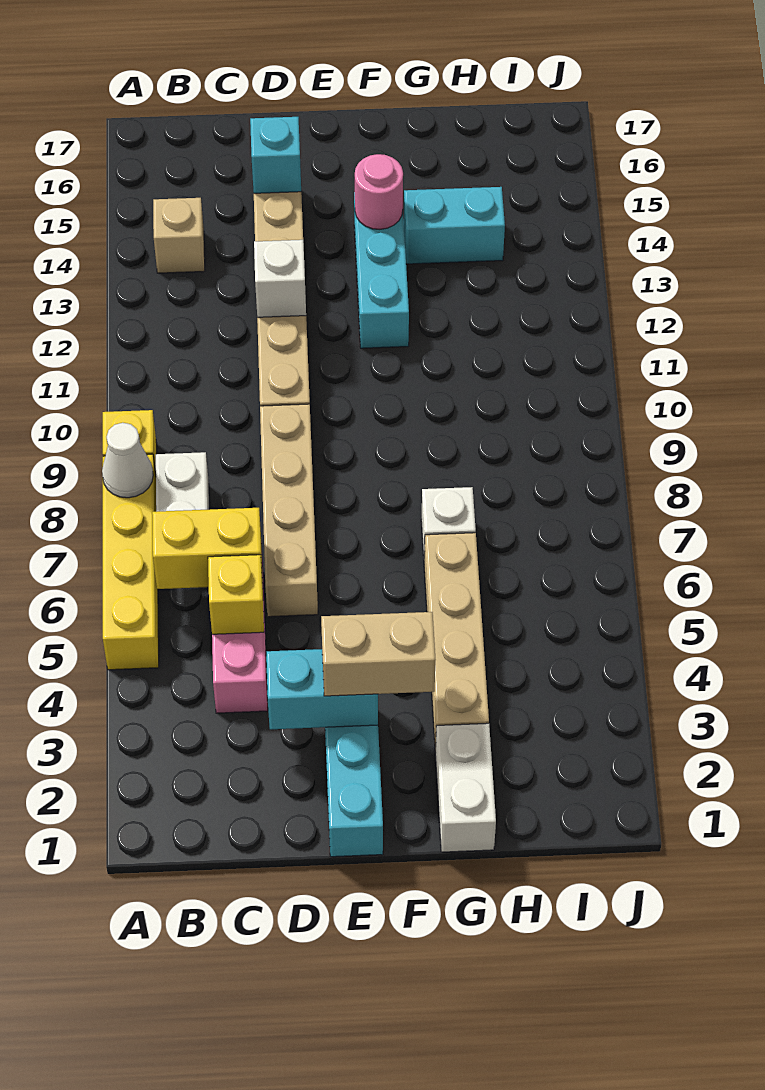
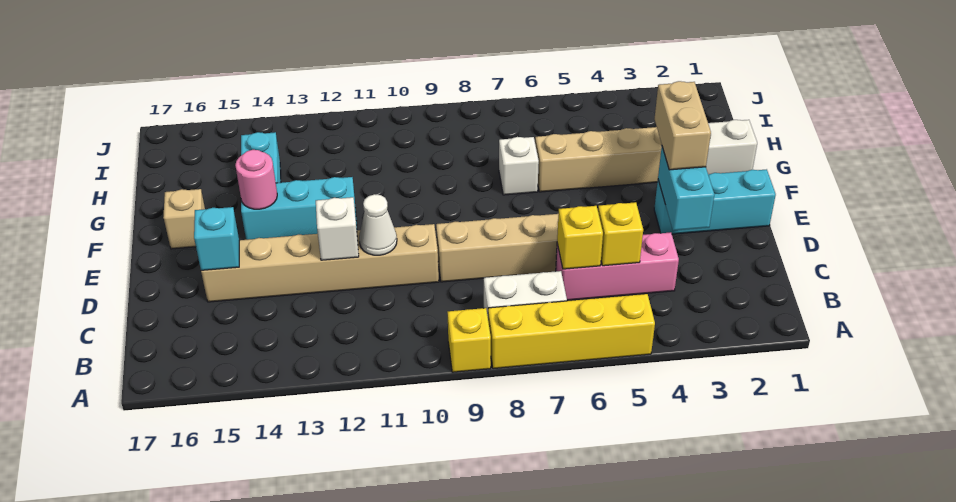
white cone A8 level 2 -> white cone D11 level 2
yellow brick B6:C6 level 2 -> yellow brick C6 level 2
tan brick B14 level 1 -> tan brick F16 level 1

